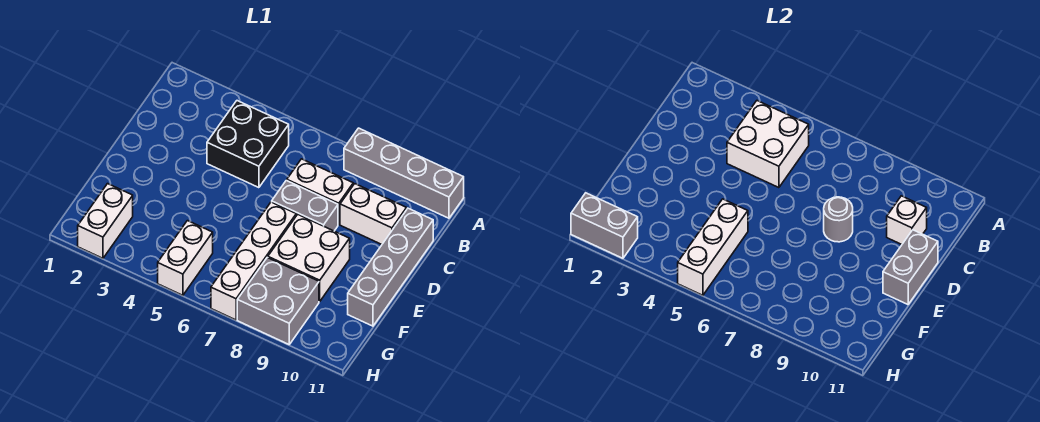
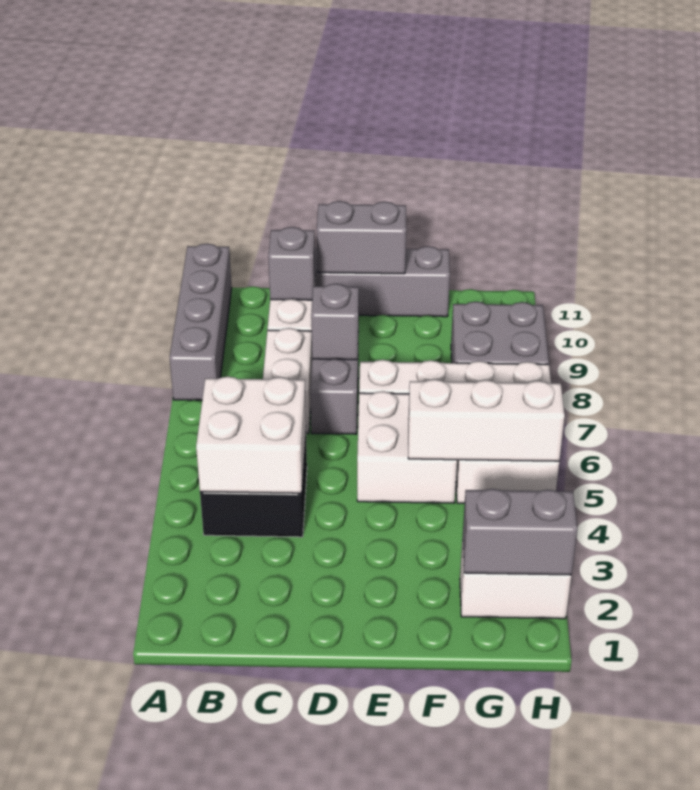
white brick C10 level 2 -> grey brick C10 level 2
grey round brick D8 level 2 -> grey brick D8 level 2
white brick E8:F9 level 1 -> white brick E5:F6 level 1
grey brick H1:H2 level 2 -> grey brick G2:H2 level 2

